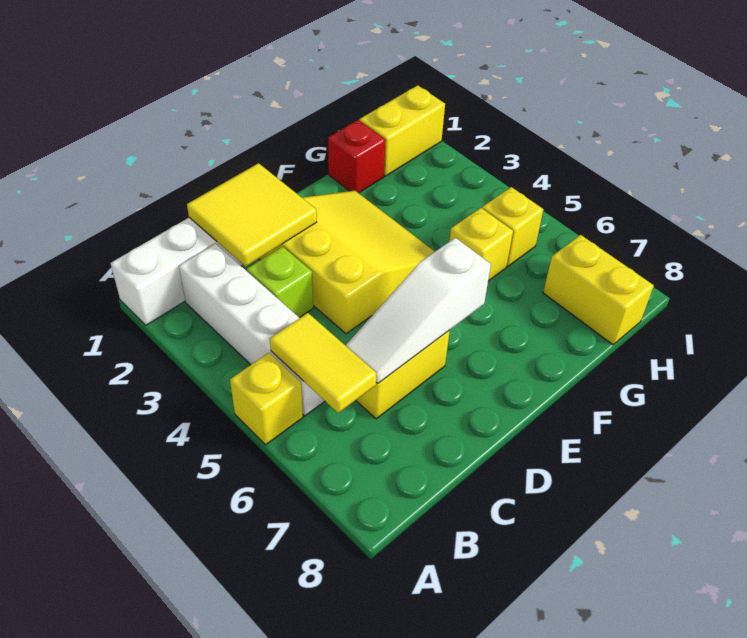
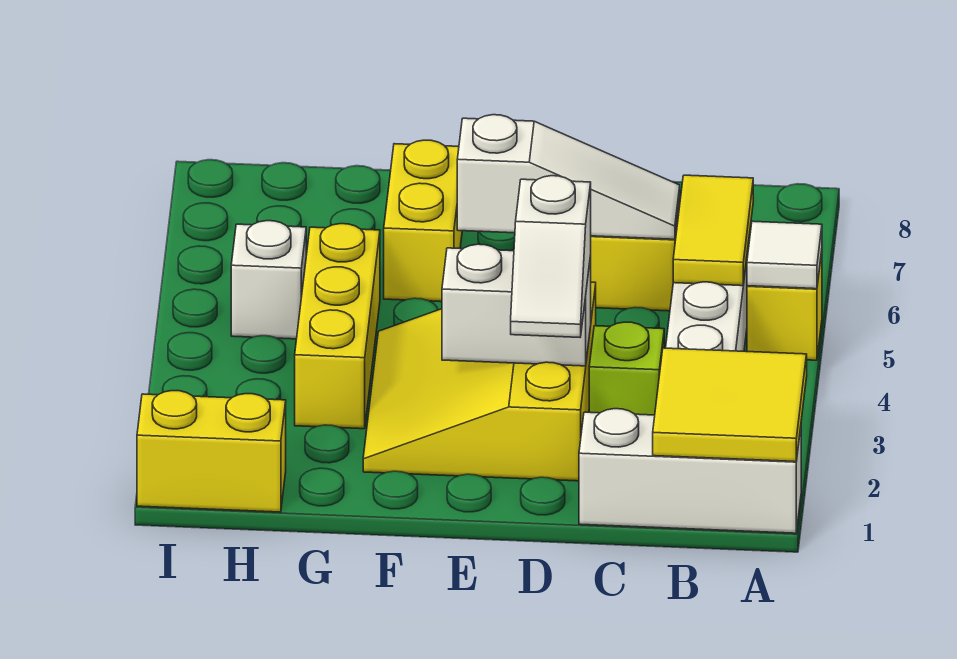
none -> white tile A5 level 2
yellow tile C1:D2 level 2 -> yellow tile A1:B2 level 2
none -> white slope D2:D3 level 3 top 3
none -> white brick D3:E3 level 2
red brick G1 level 1 -> none
yellow brick G5 level 1 -> yellow brick G3:G5 level 1
yellow brick H5 level 1 -> white brick H5 level 1
yellow brick H7:H8 level 1 -> yellow brick F6:F7 level 1

